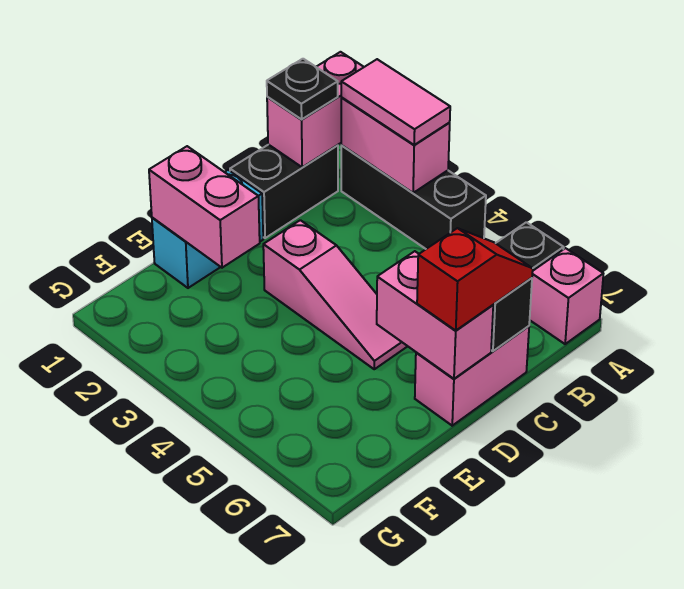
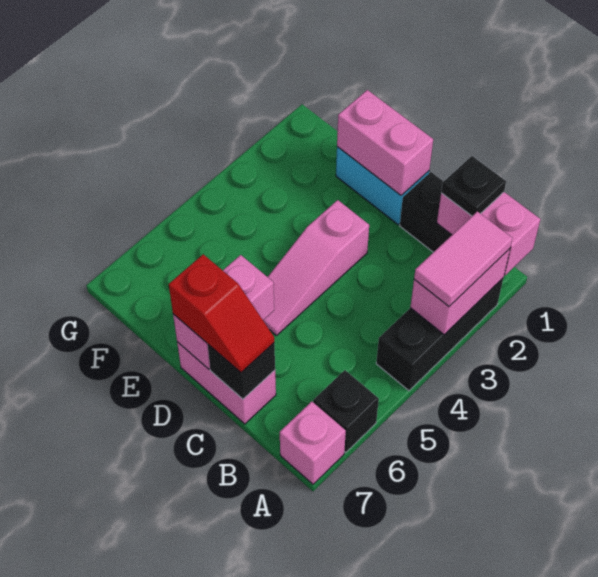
pink brick E1:E2 level 2 -> pink brick D1:E1 level 2

